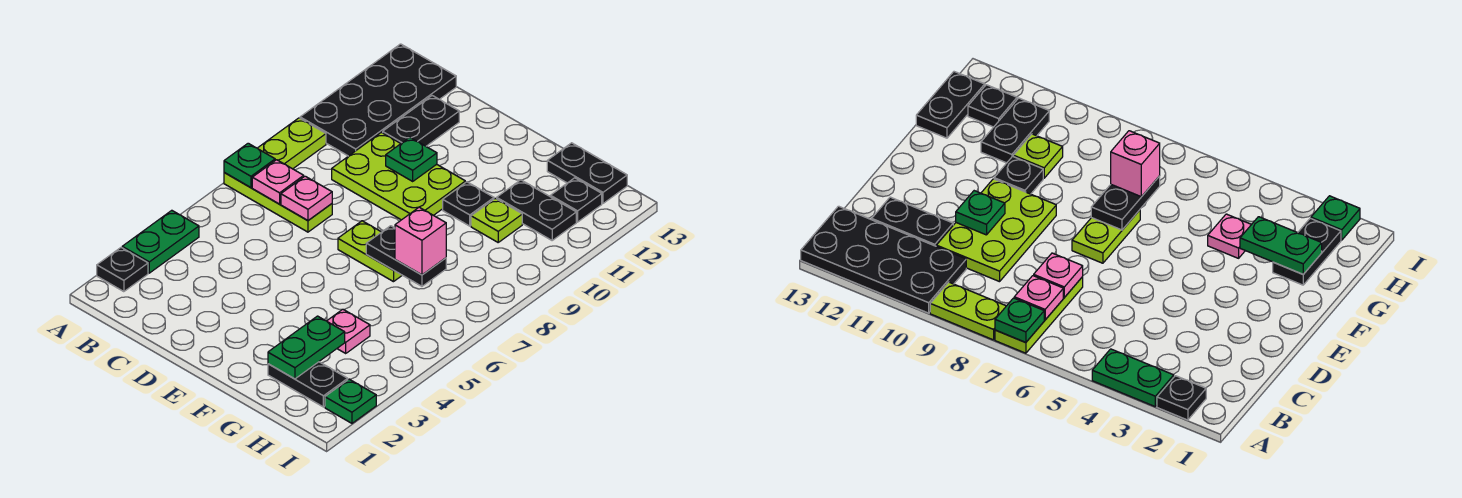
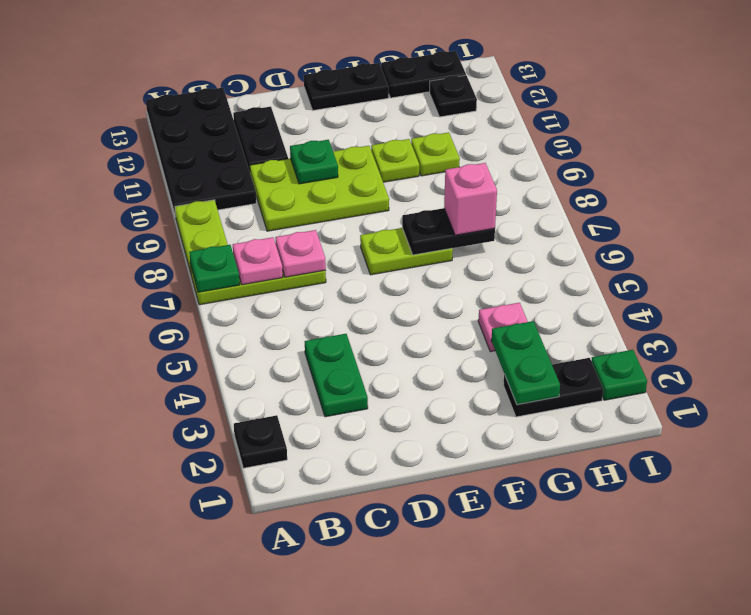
green plate A3:A4 level 1 -> green plate C3:C4 level 1
black plate F10 level 1 -> lime plate F10 level 1
black plate G11:H11 level 1 -> black plate E13:F13 level 1

